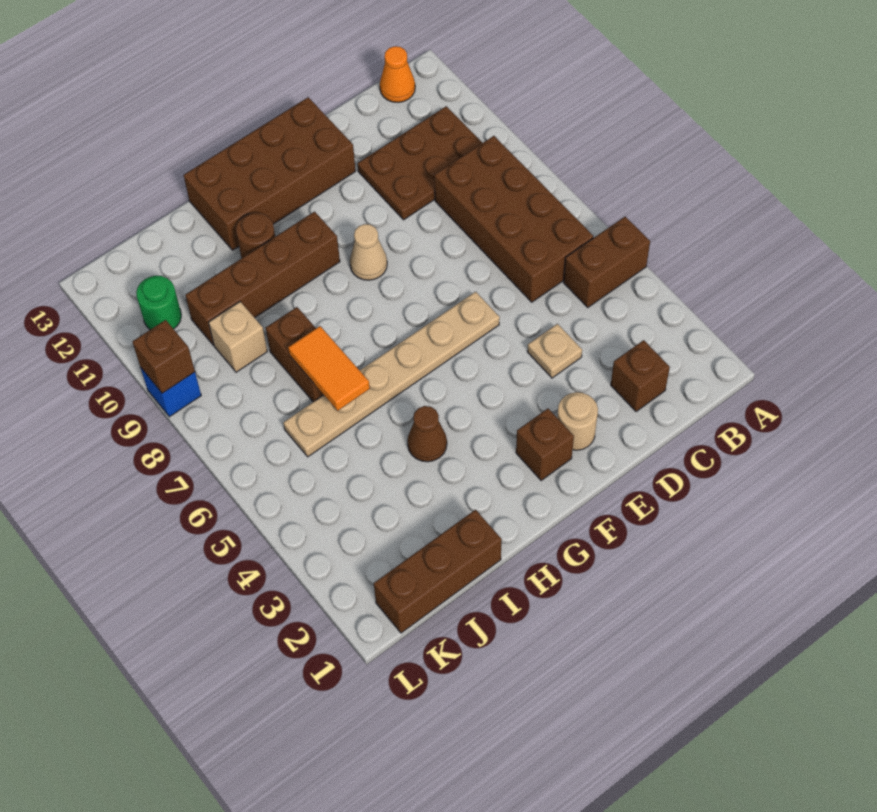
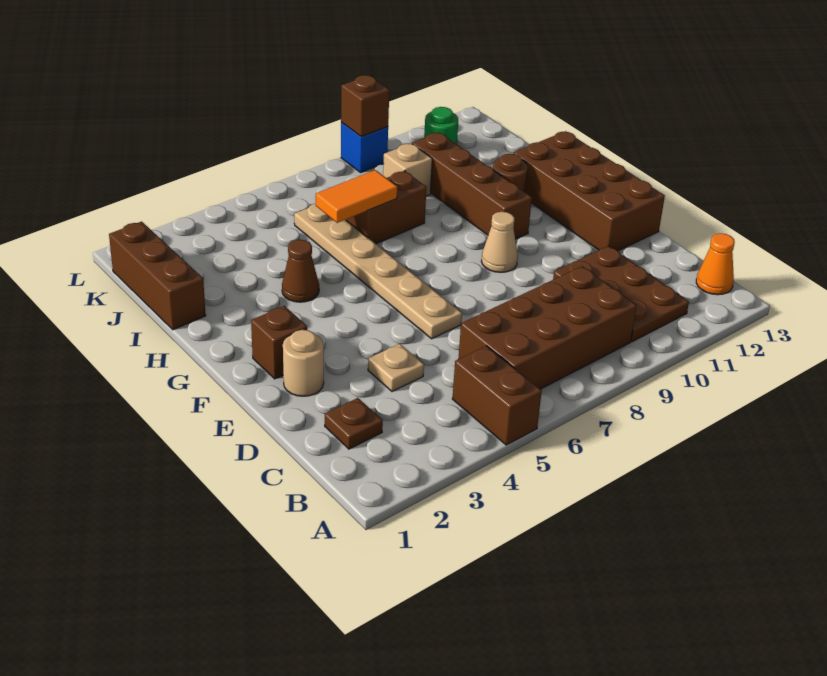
brown brick C2 level 1 -> brown plate C2 level 1

